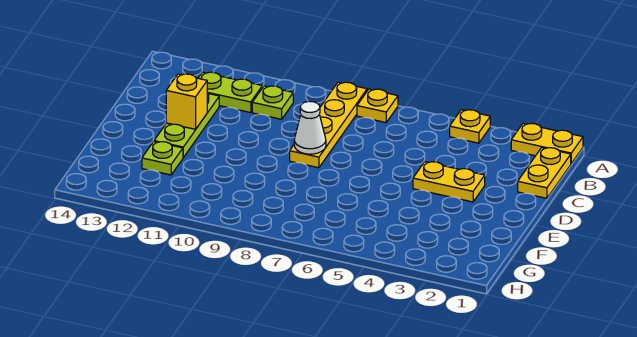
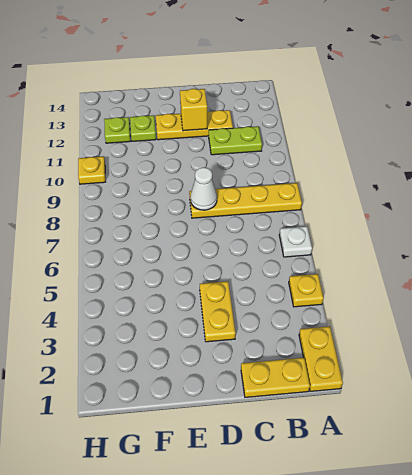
none -> white plate A6 level 1
yellow plate A7 level 1 -> yellow plate H10 level 1
lime plate B10 level 1 -> lime plate G12 level 1
lime plate B11:B12 level 1 -> lime plate B11:C11 level 1
lime plate C12:E12 level 1 -> yellow plate C12:E12 level 1

